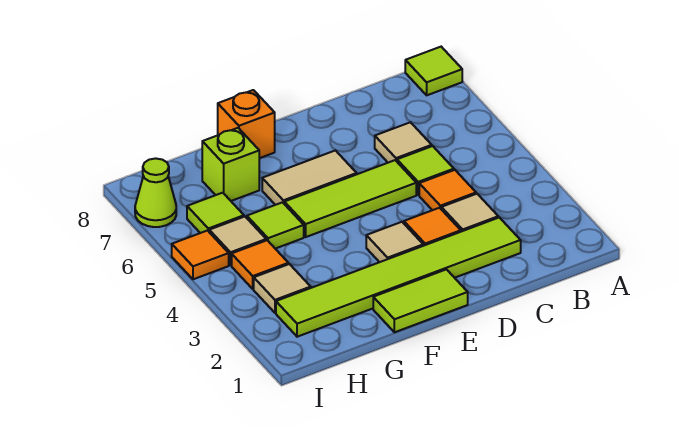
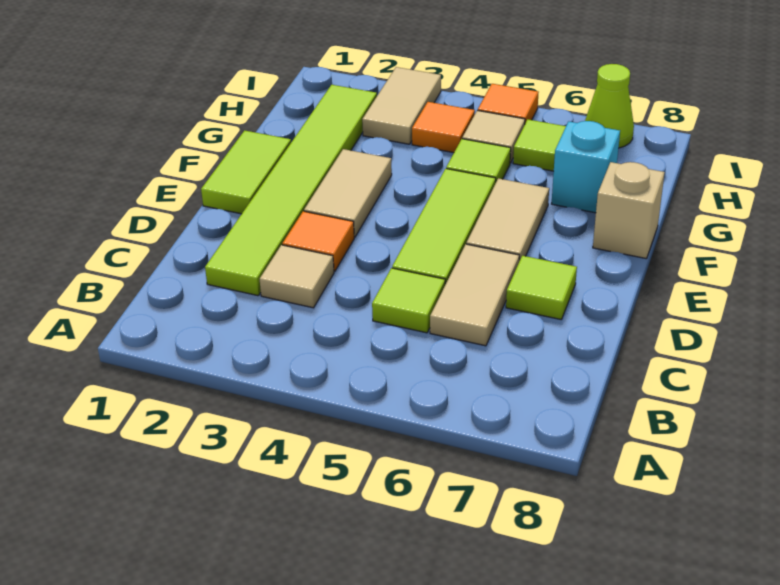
lime tile A8 level 1 -> lime tile D7 level 1
orange tile C4 level 1 -> none
tan tile C6 level 1 -> tan tile C6:D6 level 1
tan tile E3 level 1 -> tan tile E3:F3 level 1
orange brick F8 level 1 -> tan brick F8 level 1
lime brick G7 level 1 -> cyan brick G7 level 1
tan tile H3 level 1 -> tan tile H3:I3 level 1

